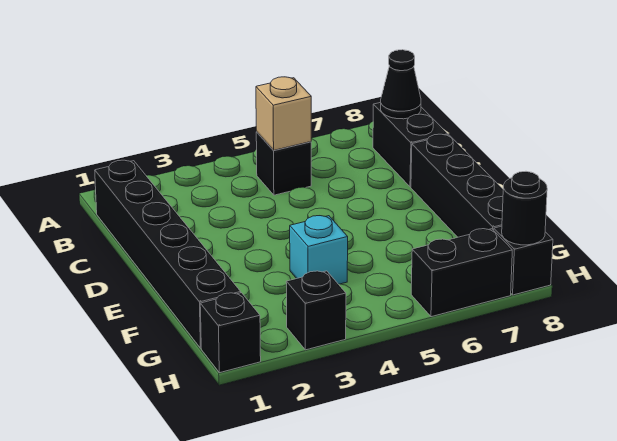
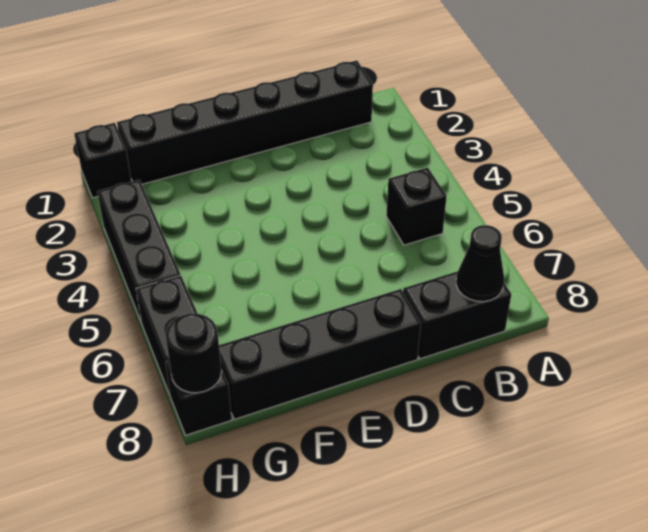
tan brick B5 level 2 -> none
cyan brick F4 level 1 -> none
black brick H3 level 1 -> black brick H3:H5 level 1

